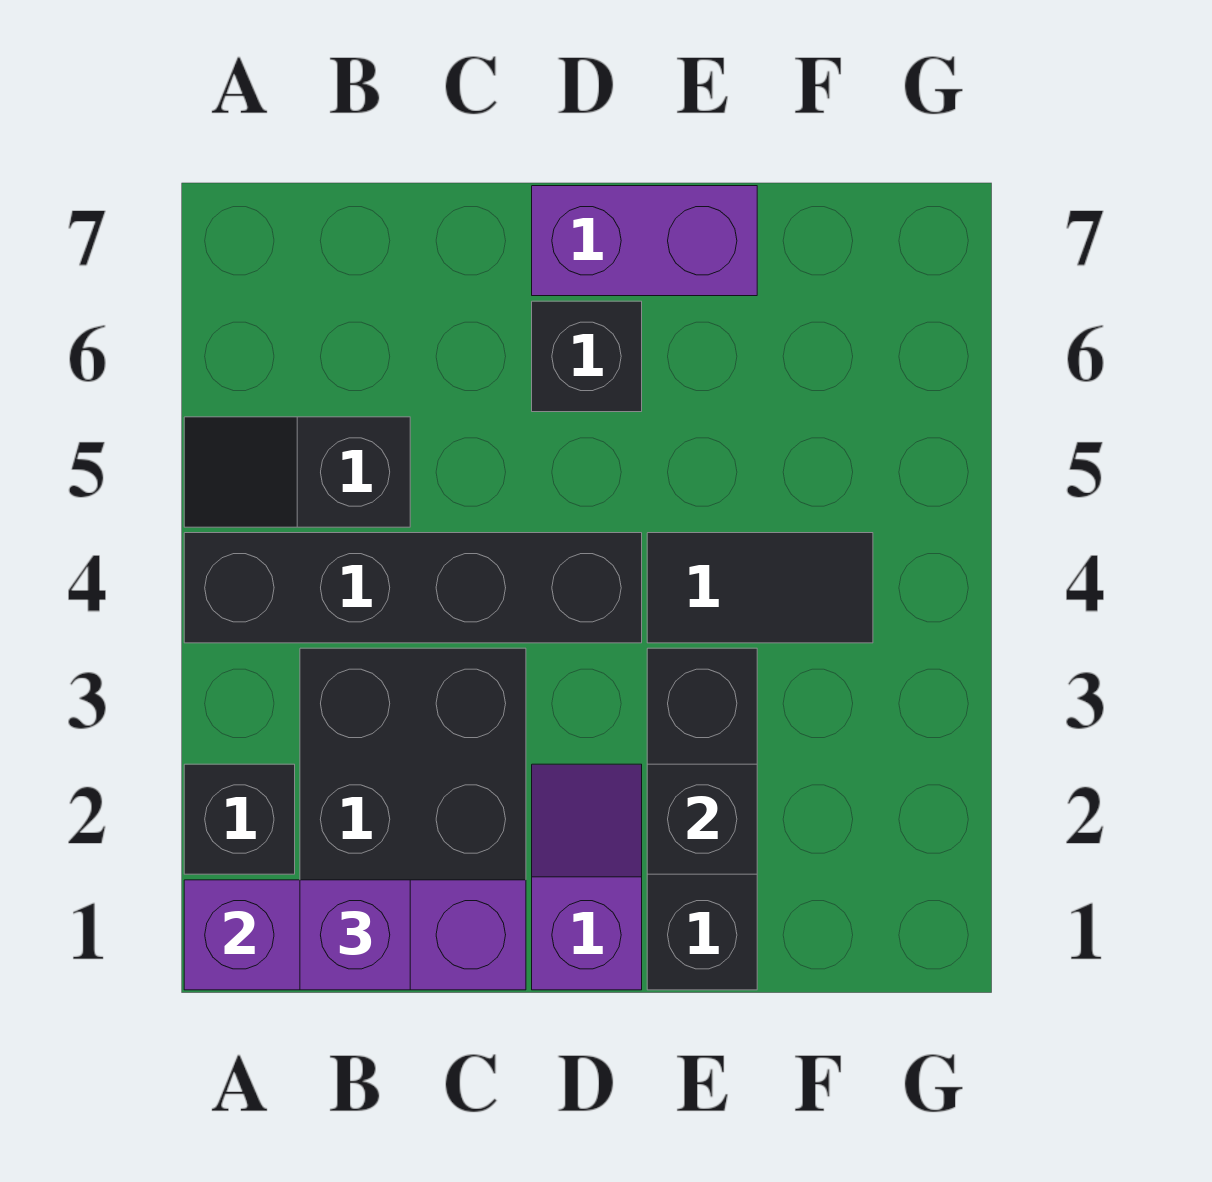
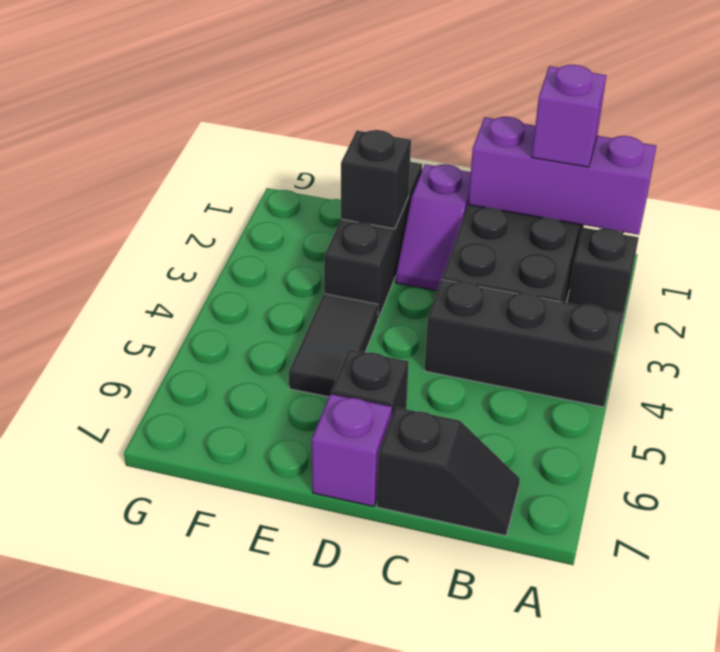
black brick A4:D4 level 1 -> black brick A4:C4 level 1
black slope A5:B5 level 1 top B -> black slope B7:C7 level 1 top C
purple brick D7:E7 level 1 -> purple brick D7 level 1
black tile E4:F4 level 1 -> black tile E4:E5 level 1

